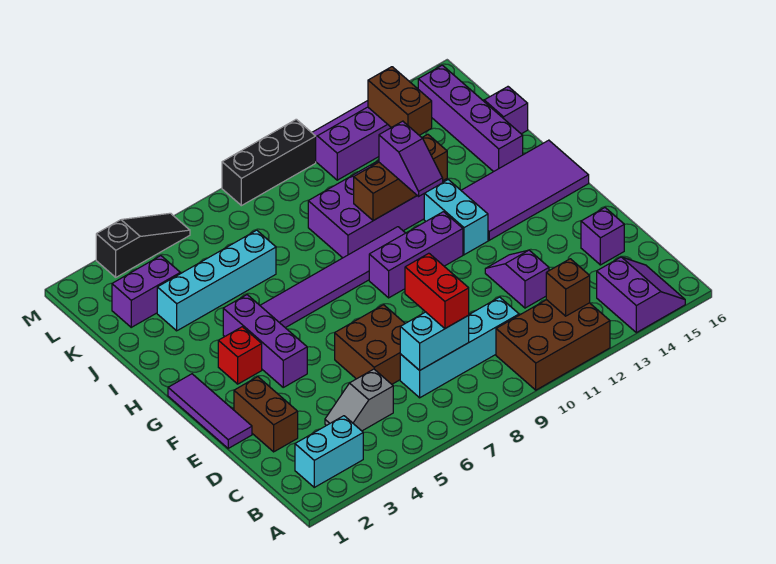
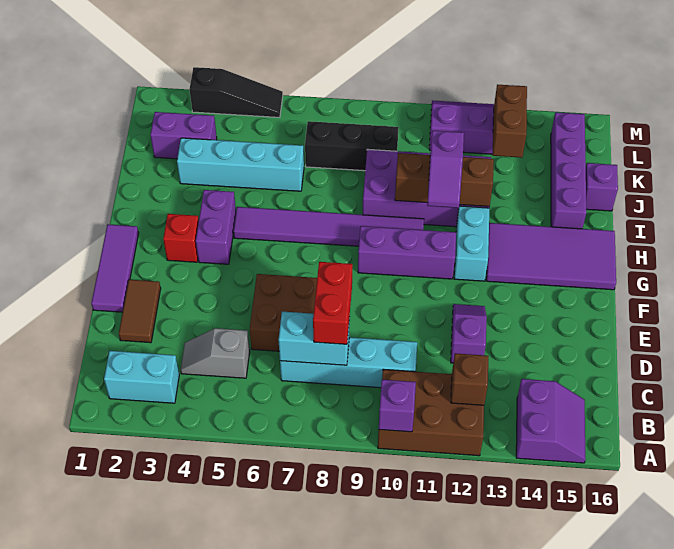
brown brick D2:E2 level 1 -> brown tile D2:E2 level 1
purple brick D15 level 1 -> purple brick A10 level 2
purple brick F4:H4 level 1 -> purple brick G4:H4 level 1
black brick M8:M10 level 1 -> black brick K7:K9 level 1

